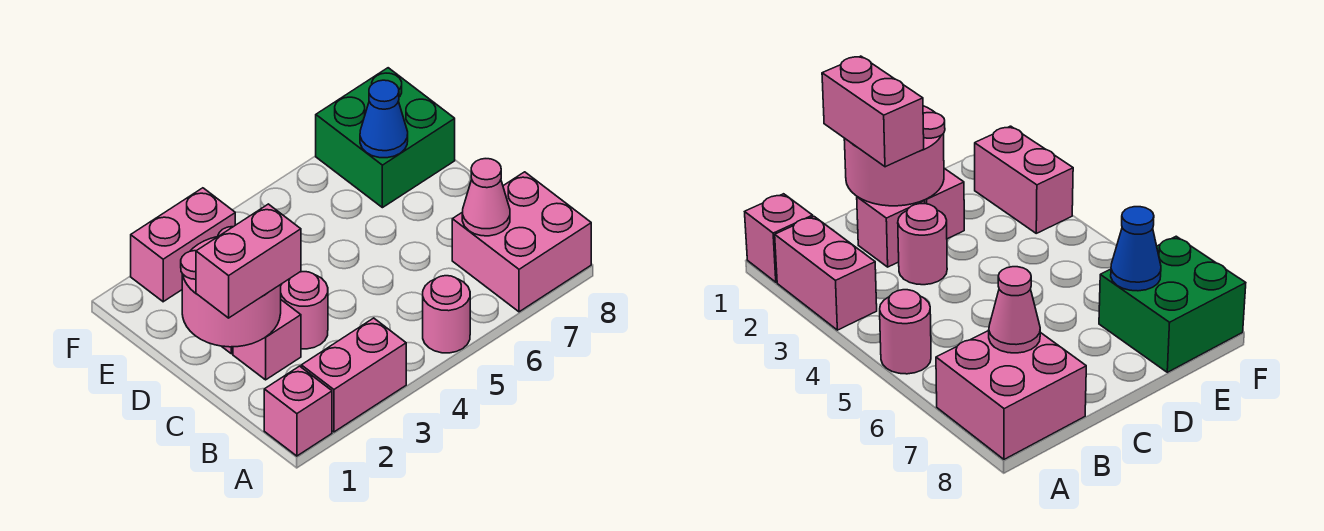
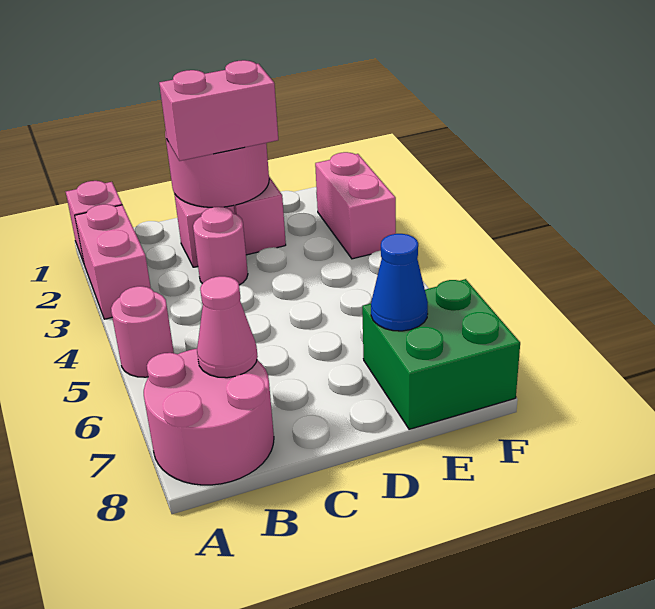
pink brick A7:B8 level 1 -> pink round brick A7:B8 level 1
pink brick C1:C2 level 3 -> pink brick C2:D2 level 3

